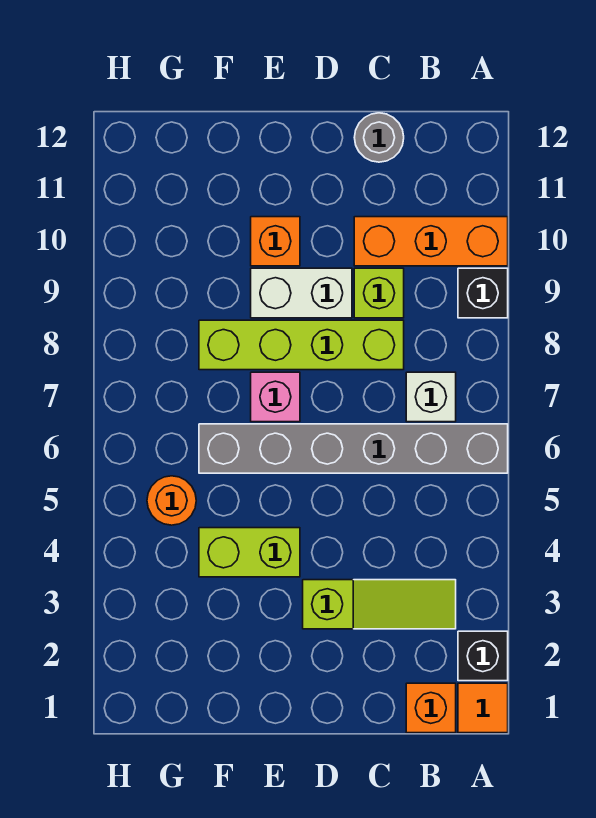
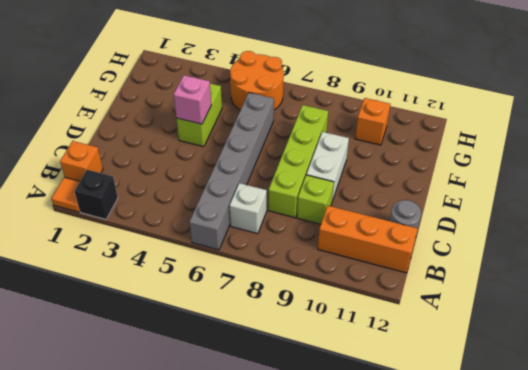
black brick A9 level 1 -> none
orange brick A10:C10 level 1 -> orange brick B10:B12 level 1
lime slope B3:D3 level 1 top D -> none
pink brick E7 level 1 -> pink brick E4 level 2
orange brick E10 level 1 -> orange brick G10 level 1
orange round brick G5 level 1 -> orange round brick G5:H6 level 1

